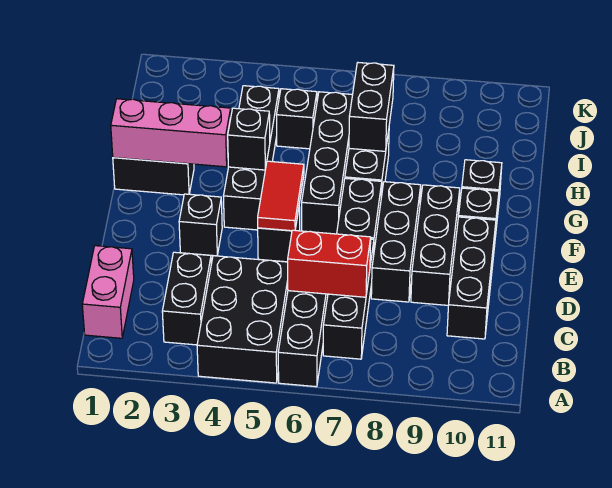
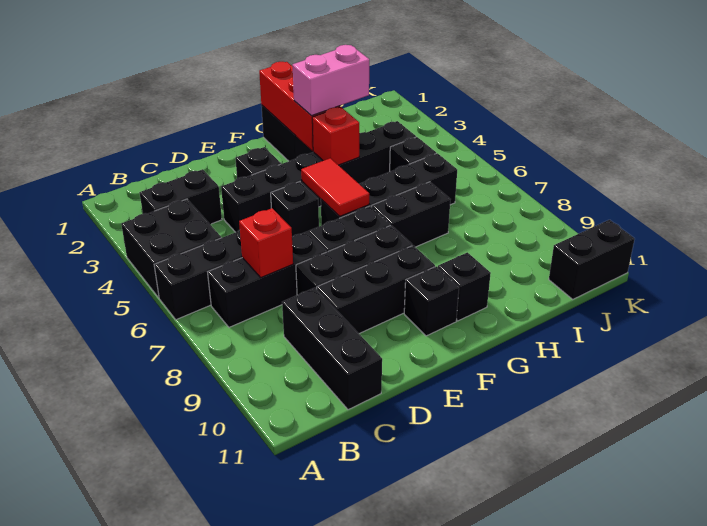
black brick A4:C5 level 1 -> black brick A4:B5 level 1
pink brick B1:C1 level 1 -> pink brick G3:H3 level 3
red brick C6:C7 level 2 -> red brick C7 level 2
black brick C10:E10 level 1 -> black brick C9:C11 level 1
red tile E5:F5 level 2 -> red tile F5:F6 level 2
black brick F4:I4 level 1 -> black brick D4:I4 level 1
pink brick G1:G3 level 2 -> red brick G1:G3 level 2
black brick G4 level 2 -> red brick G4 level 2
black brick H7:I7 level 2 -> black brick J11:K11 level 1

